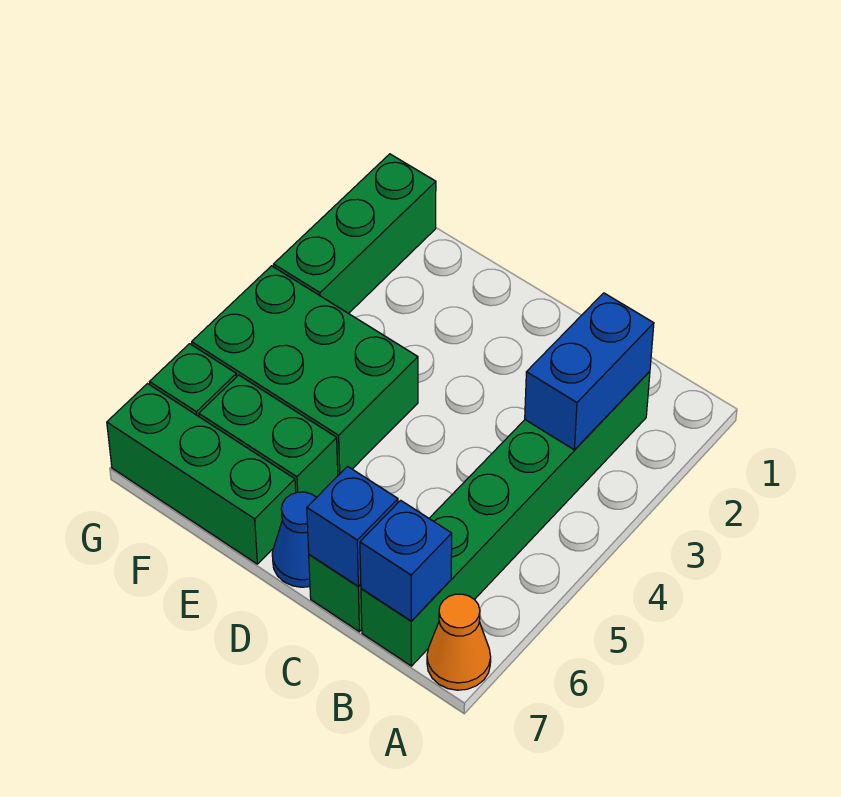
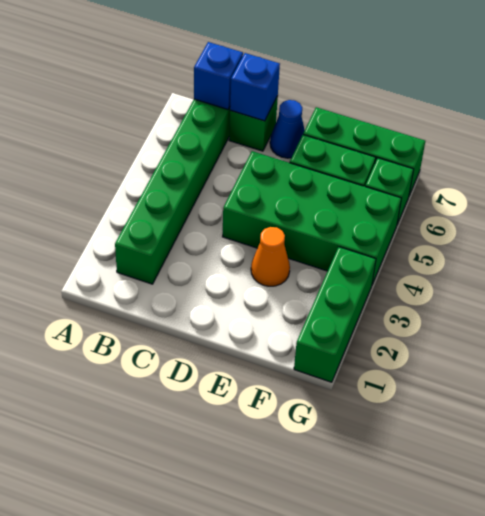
orange cone A7 level 1 -> orange cone E3 level 1
blue brick B2:B3 level 2 -> none
green brick E4:G5 level 1 -> green brick D4:G5 level 1

